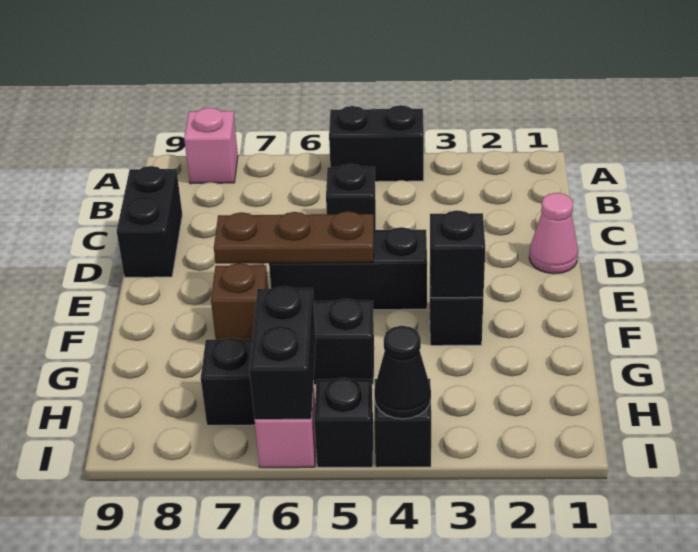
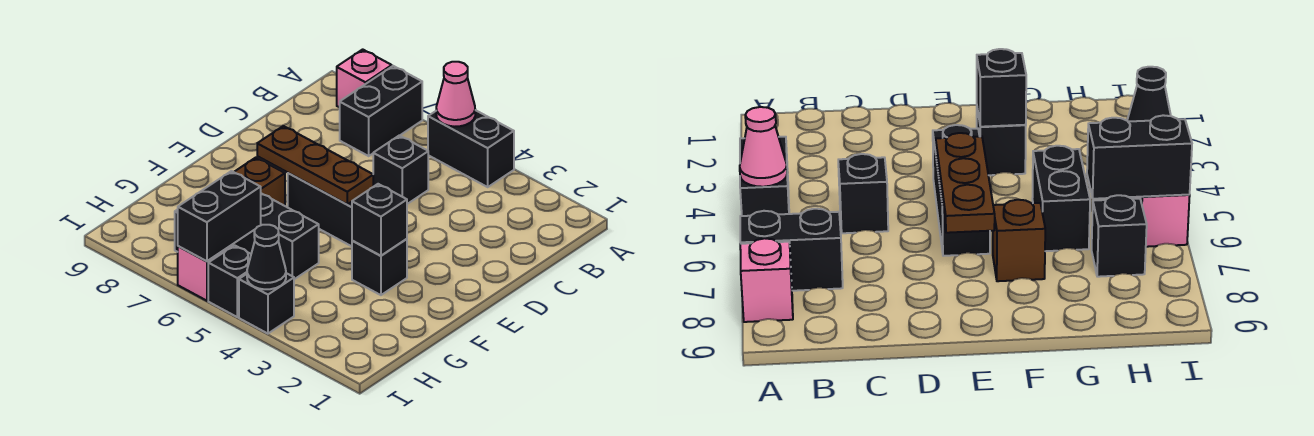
black brick C9:D9 level 1 -> black brick A7:B7 level 1
pink cone D1 level 1 -> pink cone A5 level 2

